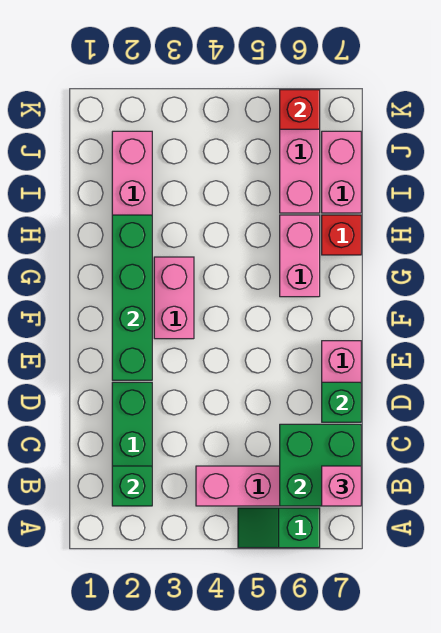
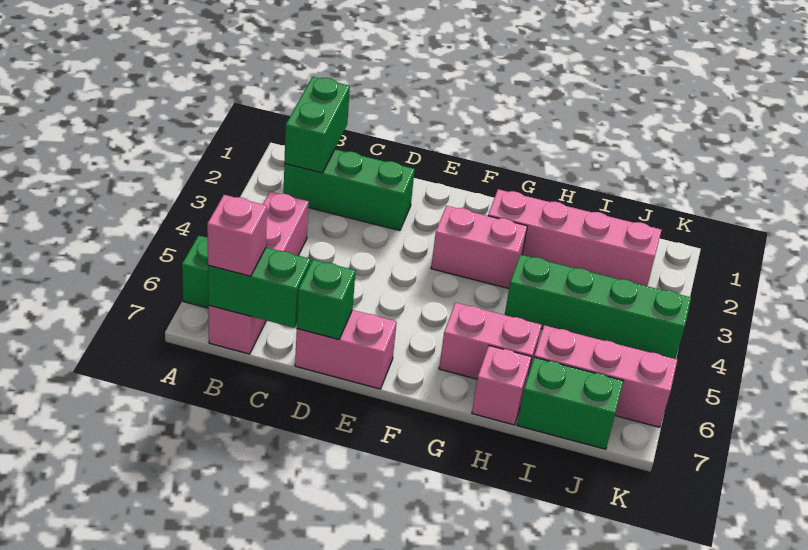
green brick B2 level 2 -> green brick B1:B2 level 2
green brick B6:C7 level 2 -> green brick B7:C7 level 2
green brick E2:H2 level 2 -> green brick H4:K4 level 1
red brick H7 level 1 -> pink brick H7 level 1
pink brick I7:J7 level 1 -> green brick I7:J7 level 1
red brick K6 level 2 -> none

